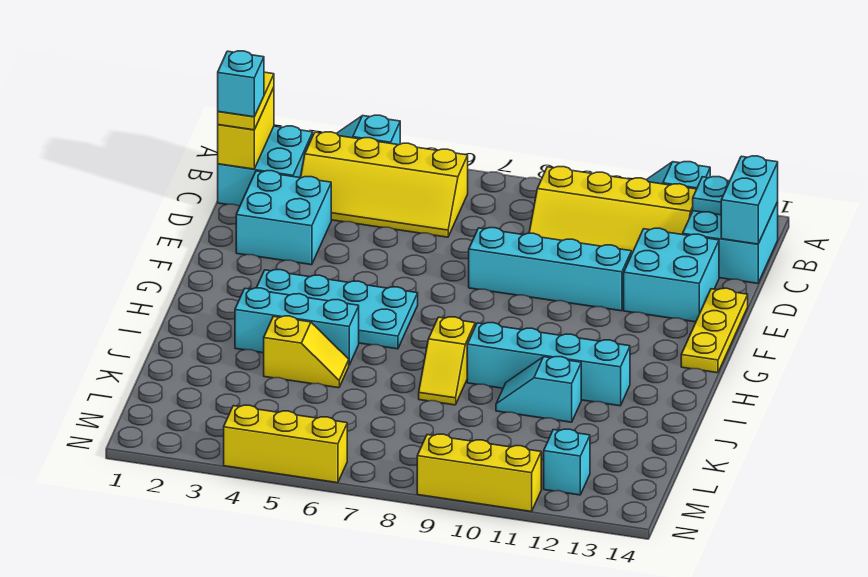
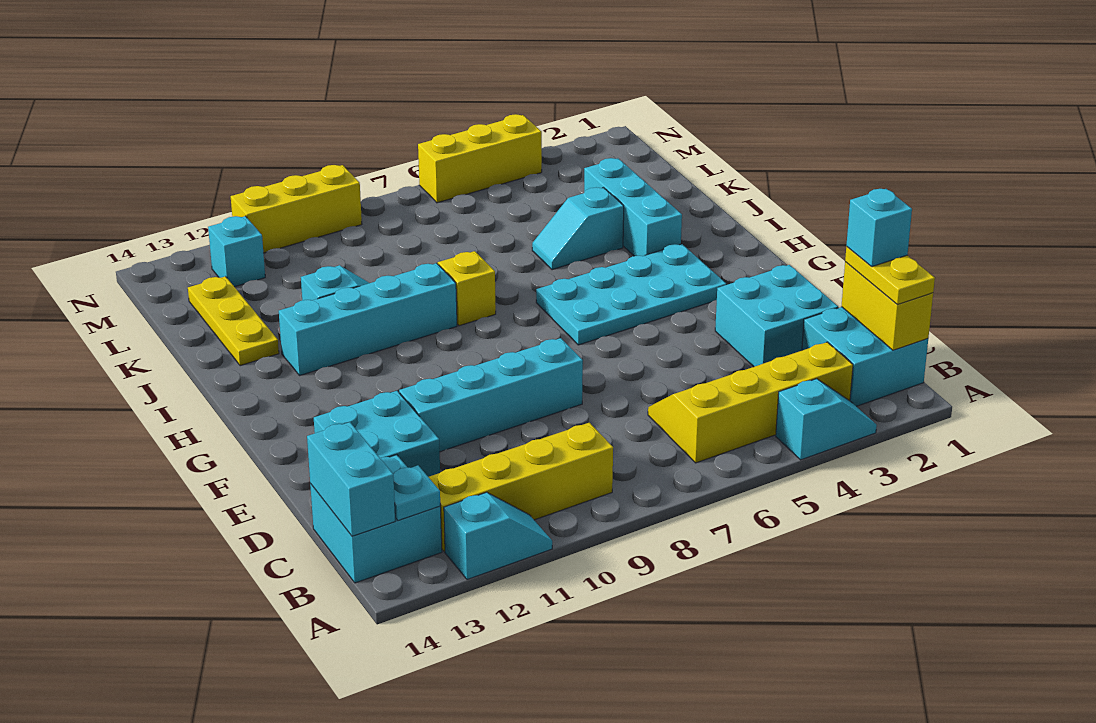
yellow plate E14:G14 level 1 -> yellow plate J13:L13 level 1
cyan brick I3:I5 level 1 -> cyan brick I3:K3 level 1
yellow slope J4:J5 level 1 top 4 -> cyan slope J4:J5 level 1 top 4

